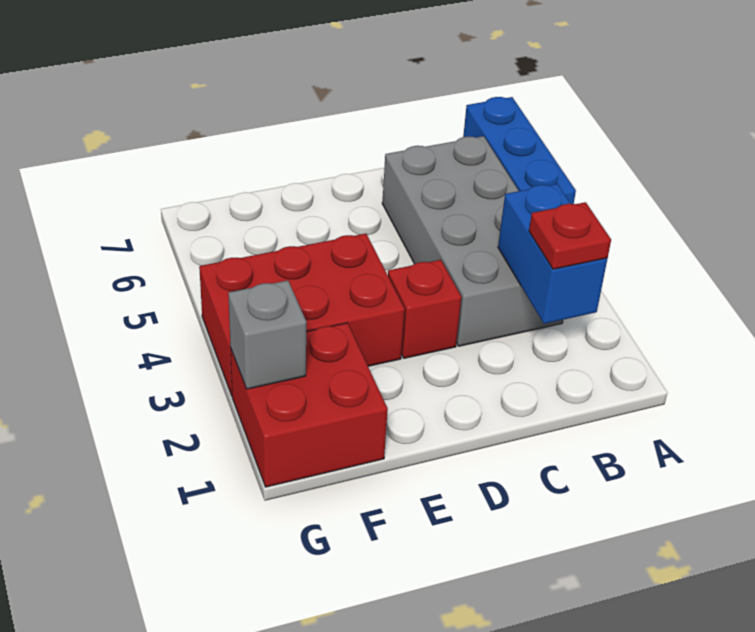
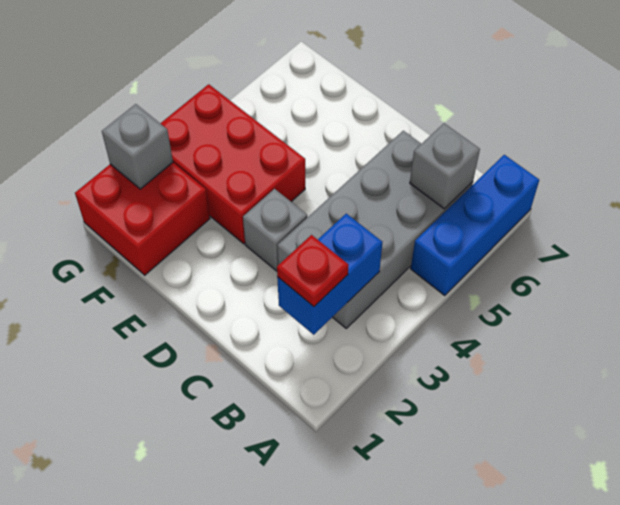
none -> grey brick B6 level 2
red brick D3 level 1 -> grey brick D3 level 1

